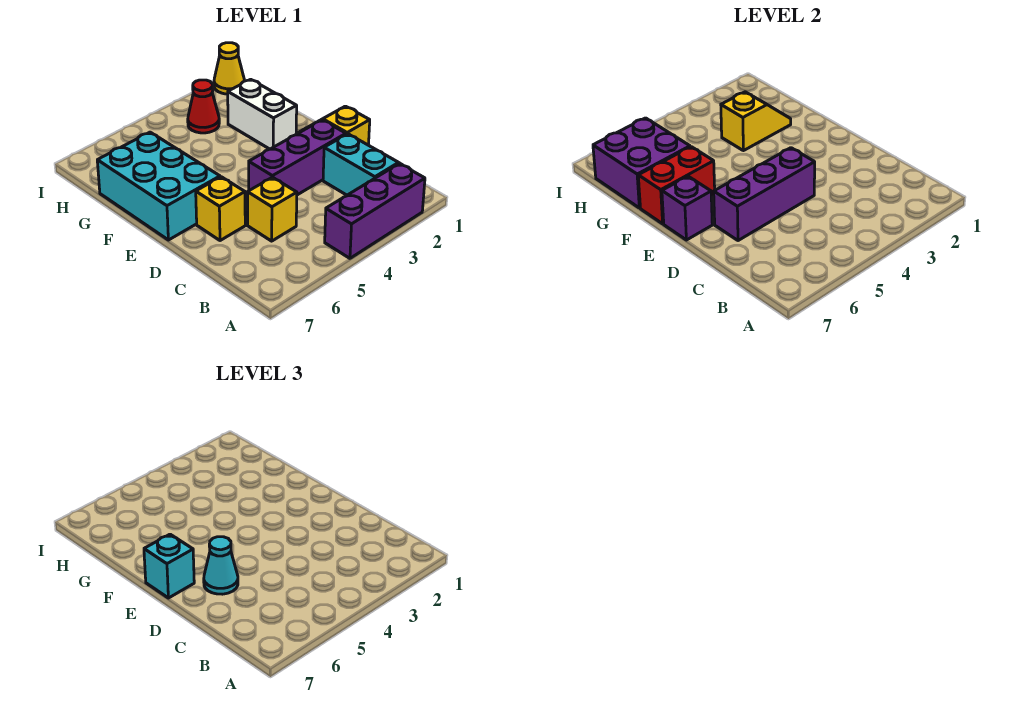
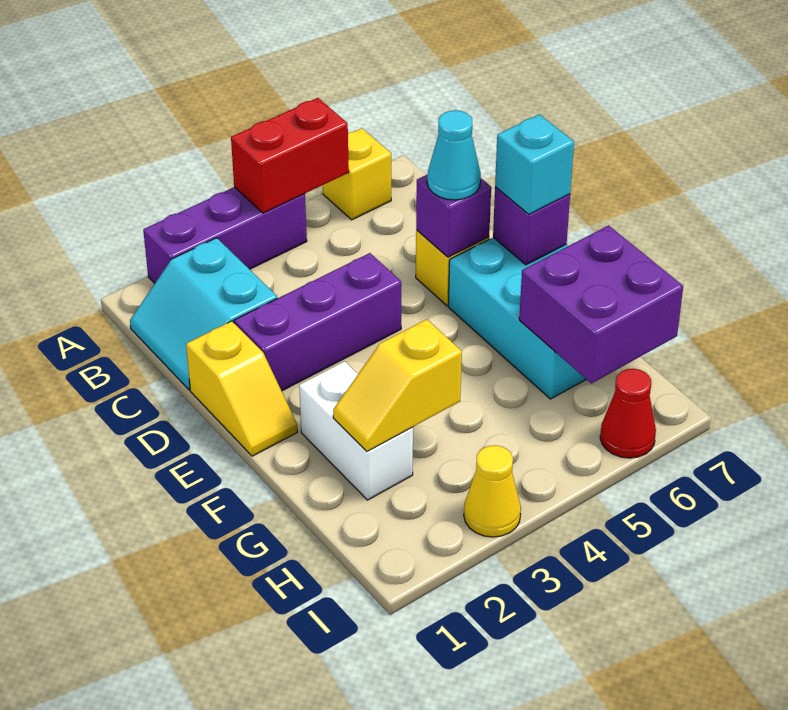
yellow brick C5 level 1 -> yellow brick A6 level 1
purple brick D4:D6 level 2 -> purple brick D6 level 2
red brick F6:F7 level 2 -> red brick A4:A5 level 2
red cone H3 level 1 -> red cone I6 level 1
yellow cone I1 level 1 -> yellow cone I3 level 1

